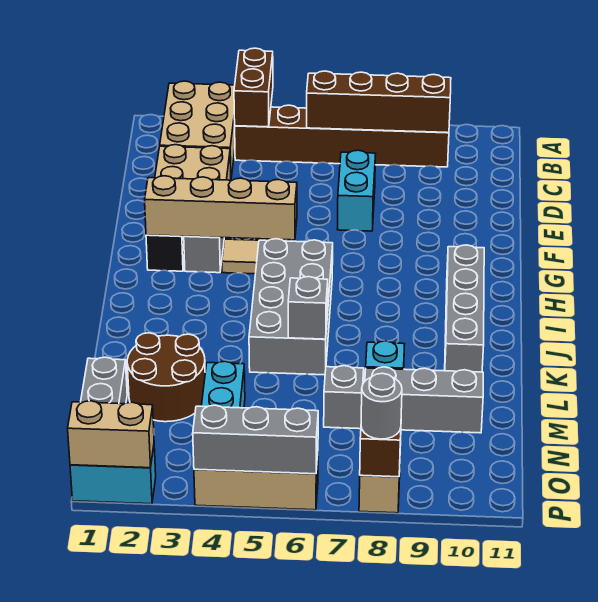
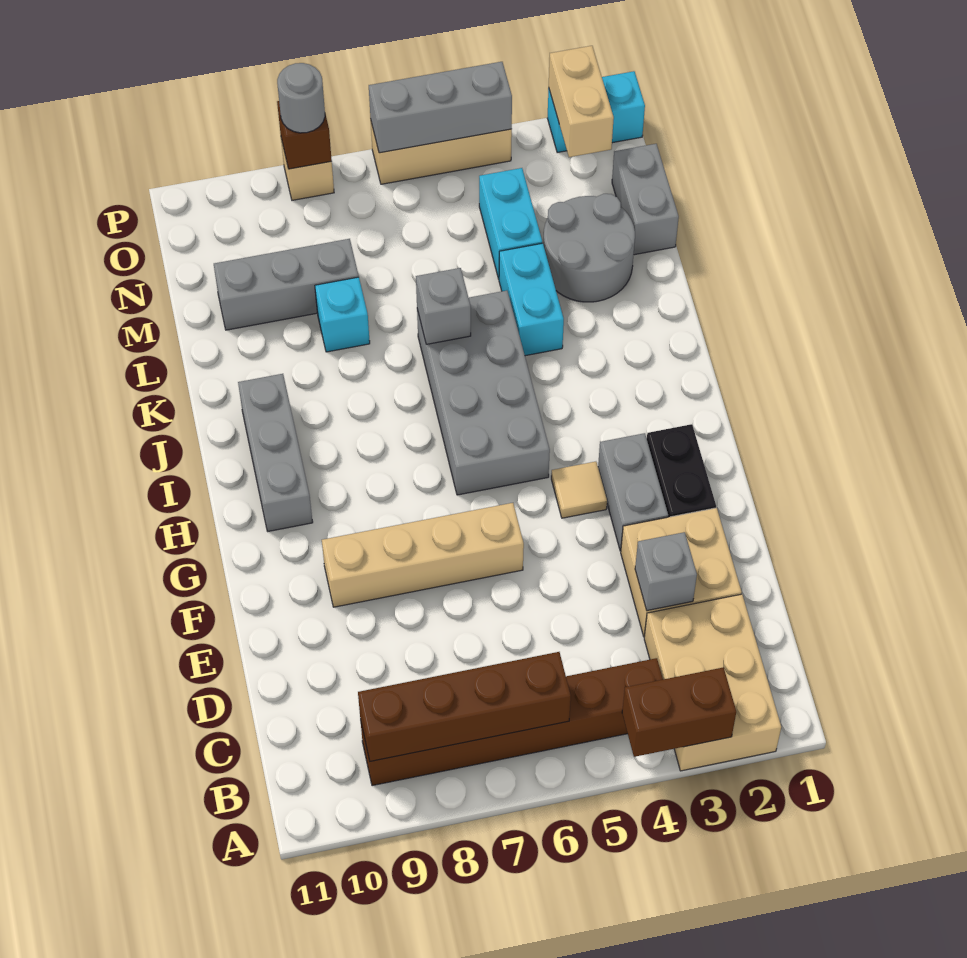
brown brick A4:B4 level 2 -> brown brick A3:A4 level 2
cyan brick D7:E7 level 1 -> cyan brick K4:L4 level 1
tan brick G2:G5 level 2 -> tan brick F6:F9 level 1
grey brick H10:K10 level 1 -> grey brick H10:J10 level 1
brown round brick L2:M3 level 1 -> grey round brick L2:M3 level 1
grey brick M7 level 1 -> grey brick D3 level 2
tan brick P1:P2 level 2 -> tan brick O2:P2 level 2

